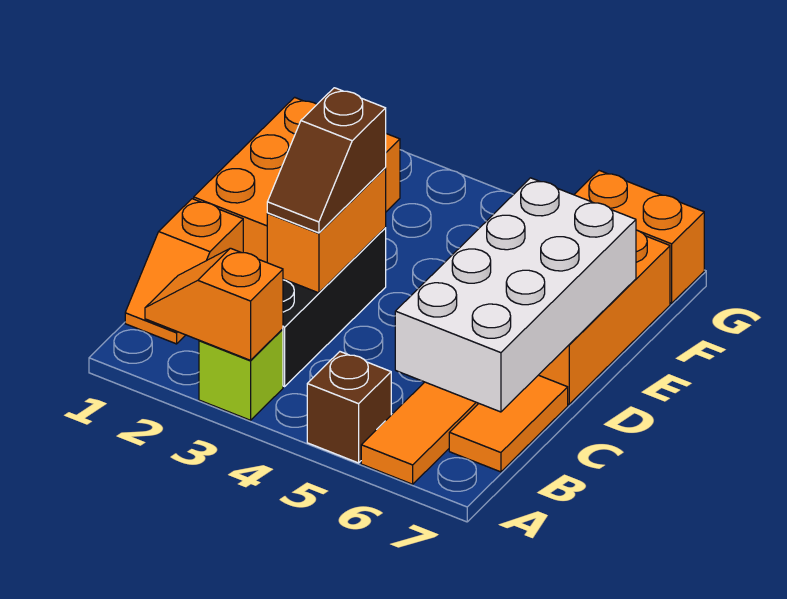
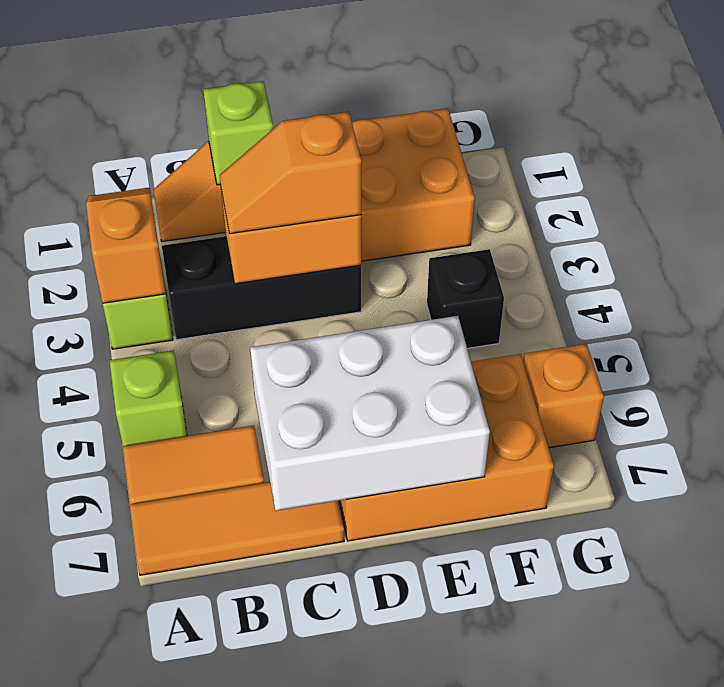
brown brick A5 level 1 -> lime brick A5 level 1
white brick B6:E7 level 2 -> white brick C6:E7 level 2
orange tile B7:C7 level 1 -> orange tile A7:C7 level 1
none -> lime brick C1 level 2
brown slope C3:D3 level 3 top D -> orange slope C3:D3 level 3 top D
none -> black brick F4 level 1
orange brick G6:G7 level 1 -> orange brick G6 level 1

